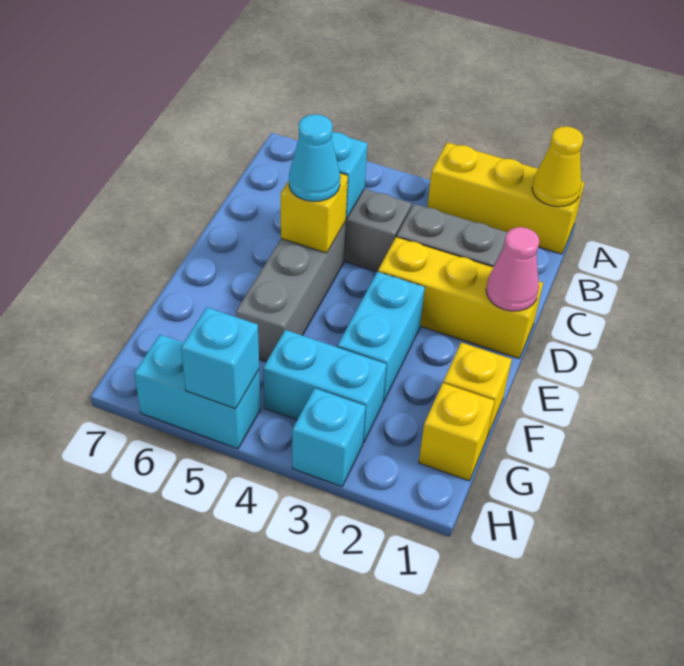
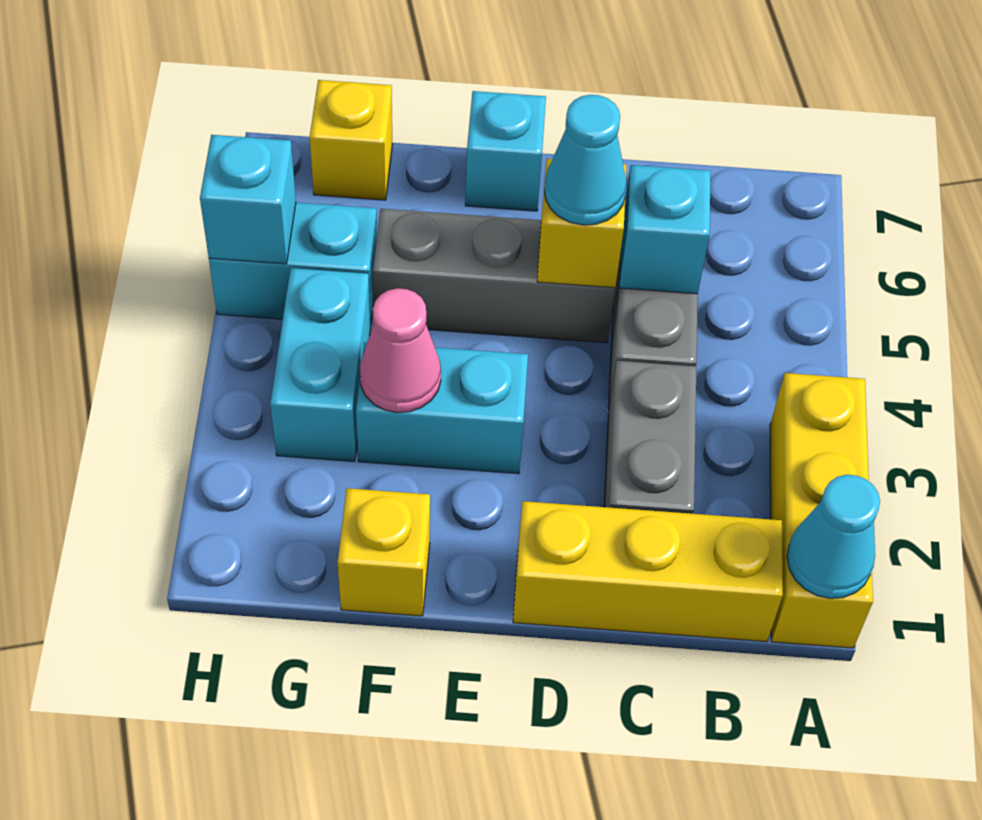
yellow cone A1 level 2 -> cyan cone A1 level 2
yellow brick D1:D3 level 1 -> yellow brick B1:D1 level 1
pink cone D1 level 2 -> pink cone F3 level 2
yellow brick G1 level 1 -> yellow brick G7 level 1
cyan brick H3 level 1 -> cyan brick E7 level 1
cyan brick H5:H6 level 1 -> cyan brick G5:H5 level 1

